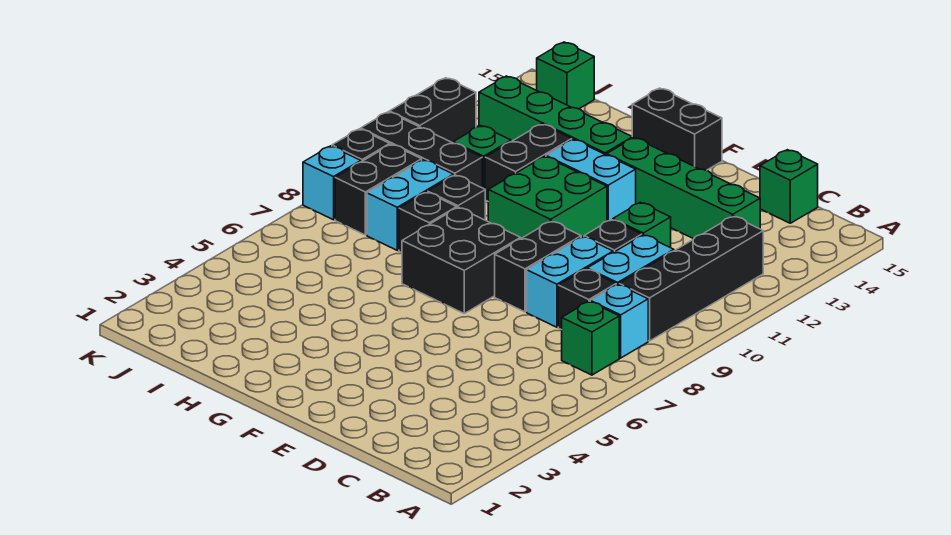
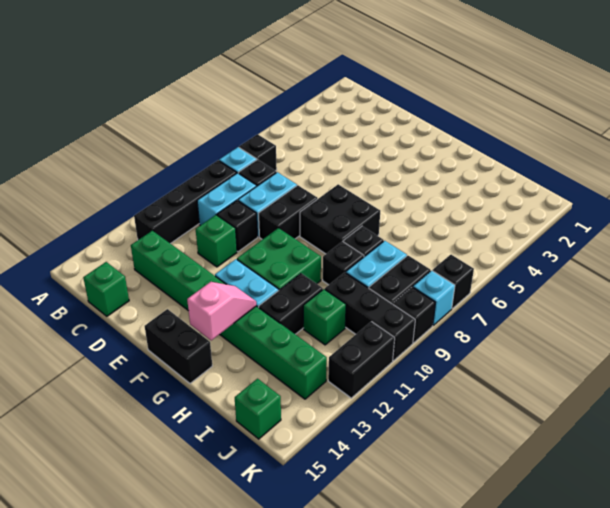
green brick B7 level 1 -> black brick B7 level 1
none -> pink slope G13:G14 level 2 top 14
none -> black brick K7 level 1

